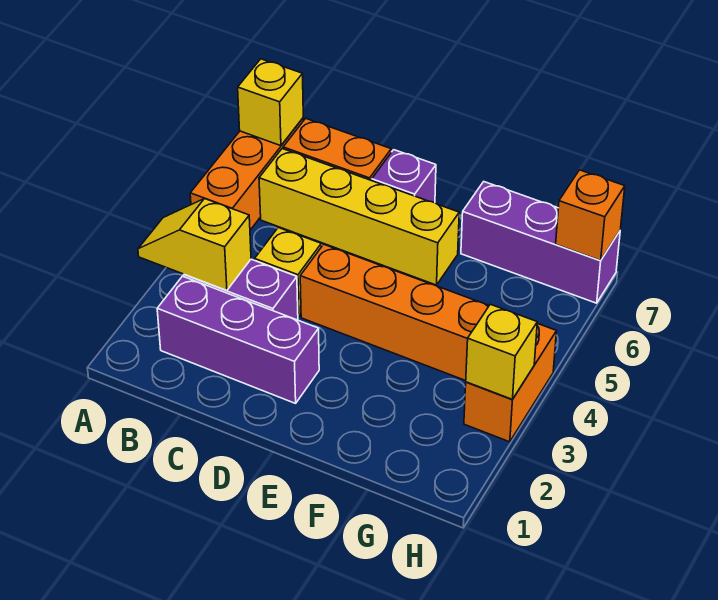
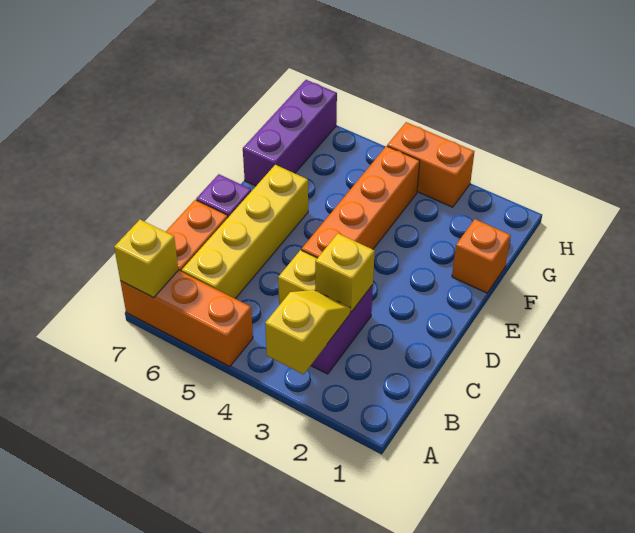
yellow slope A3:B3 level 2 top B -> yellow slope A3:B3 level 2 top A
purple brick B2:D2 level 1 -> none
yellow brick H3 level 2 -> yellow brick C3 level 2
orange brick H7 level 2 -> orange brick F1 level 1

